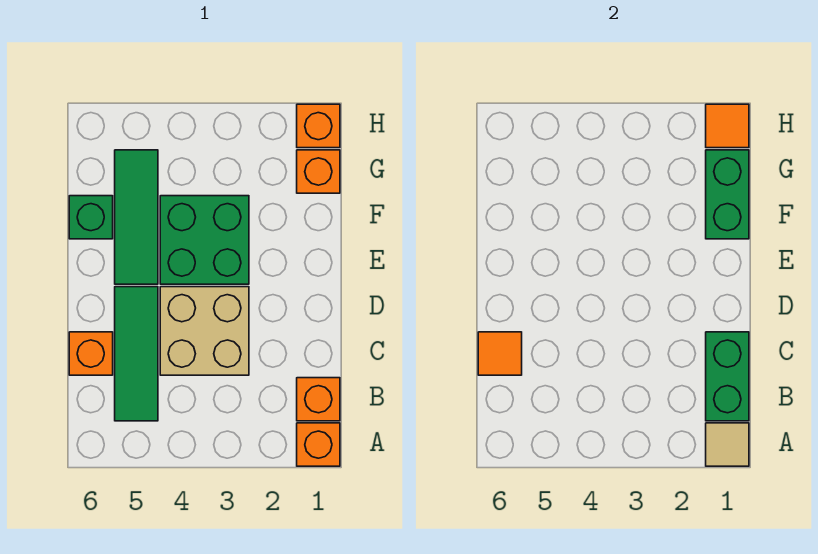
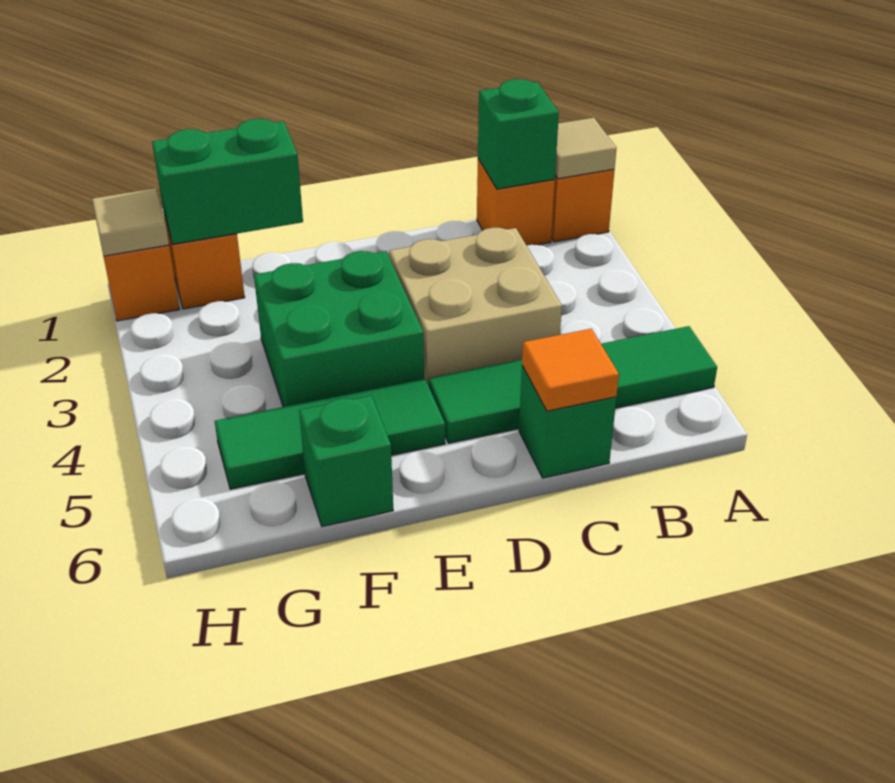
green brick B1:C1 level 2 -> green brick B1 level 2
green tile B5:D5 level 1 -> green tile A5:D5 level 1
orange brick C6 level 1 -> green brick C6 level 1
orange tile H1 level 2 -> tan tile H1 level 2

